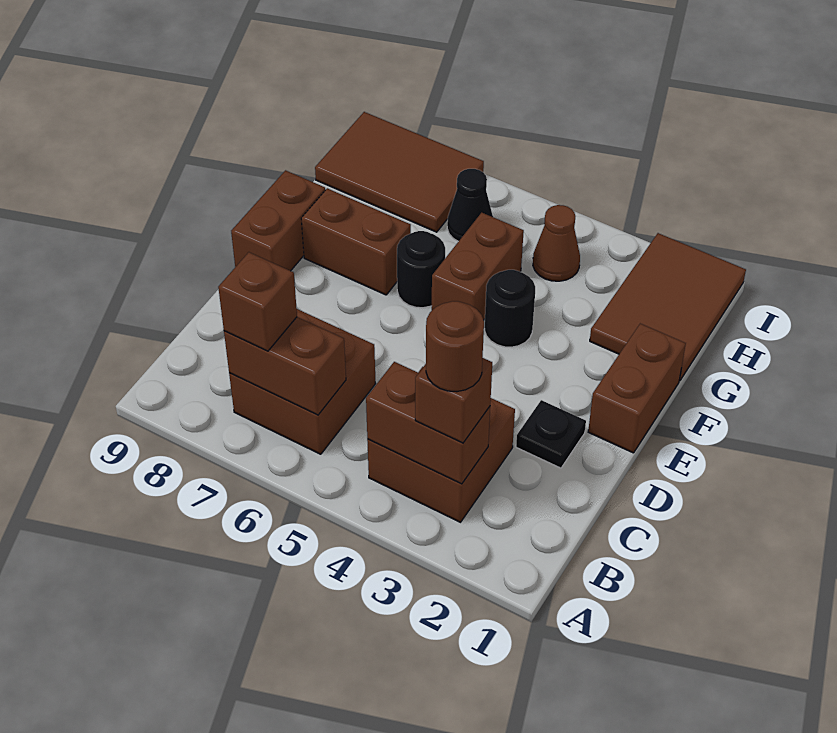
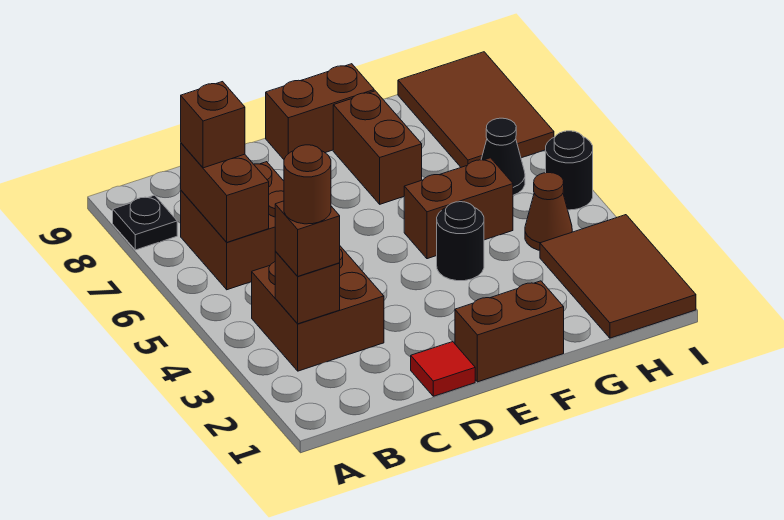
brown brick B3:B4 level 2 -> brown brick B3 level 2
none -> red tile D1 level 1
black plate D2 level 1 -> black plate A8 level 1
black round brick F6 level 1 -> black round brick I5 level 1
brown tile G1:I2 level 1 -> brown tile H1:I3 level 1

